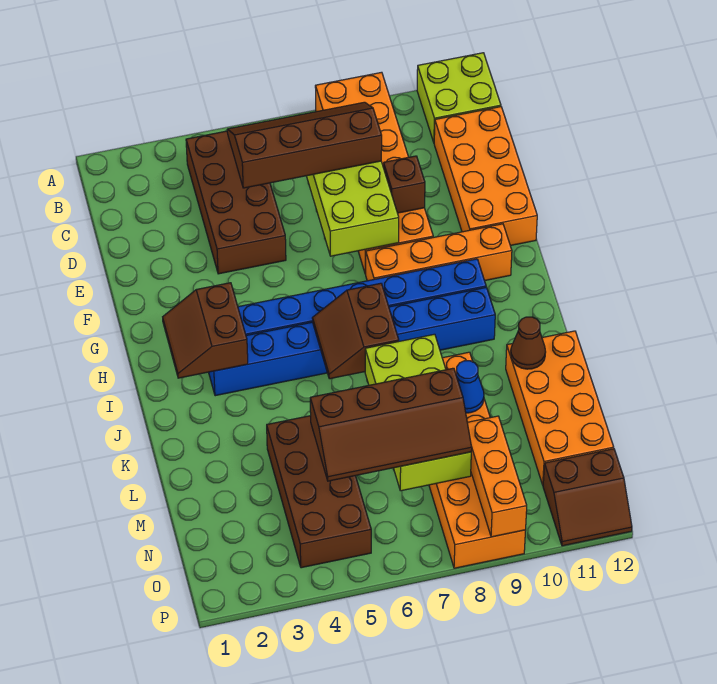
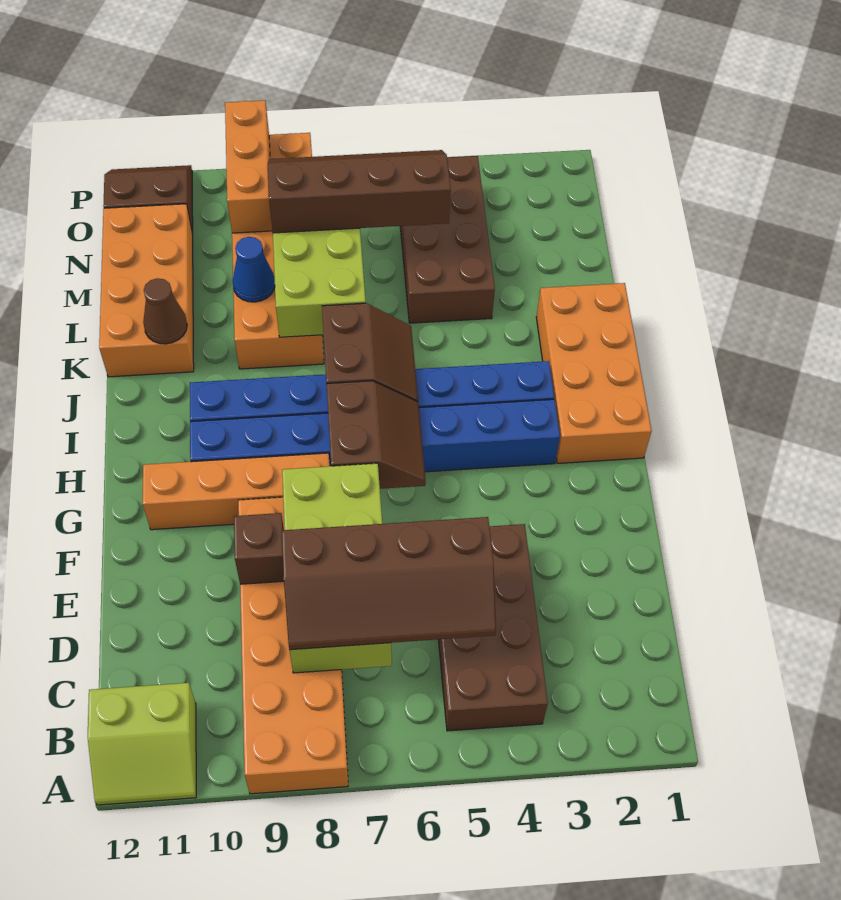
lime brick A11:B12 level 1 -> lime slope A11:B12 level 1 top B
orange brick C11:F12 level 1 -> orange brick H1:K2 level 1
brown slope H2:I3 level 2 top 3 -> brown slope G6:H7 level 2 top 7

